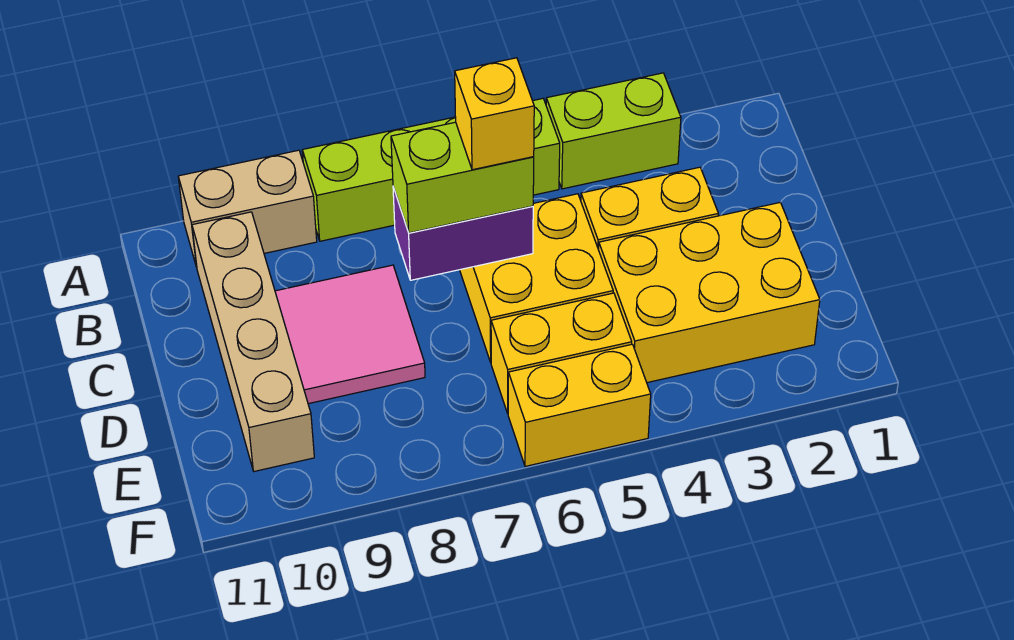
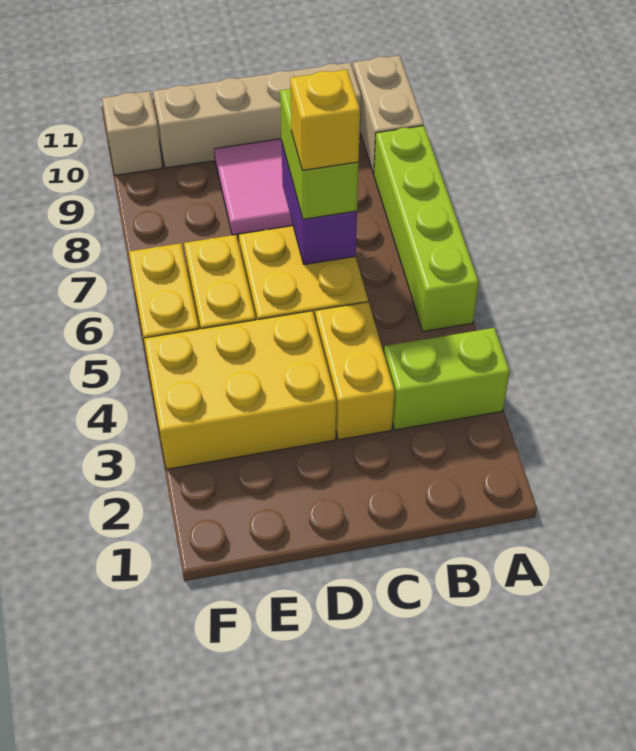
lime brick A3:A4 level 1 -> lime brick A3:B3 level 1
yellow brick D2:E4 level 1 -> yellow brick D3:F4 level 1
none -> tan brick F10 level 1

